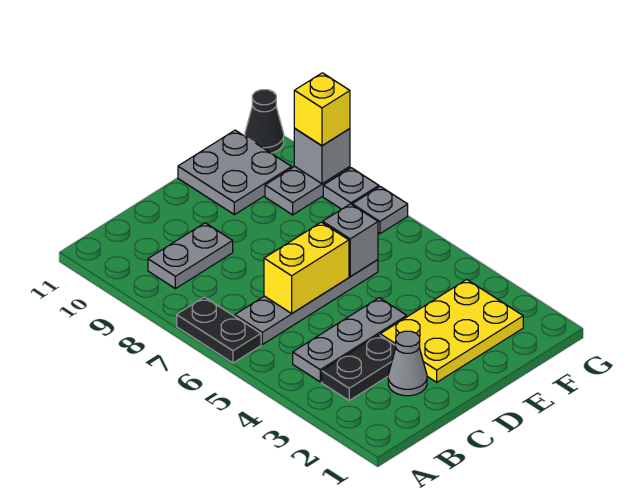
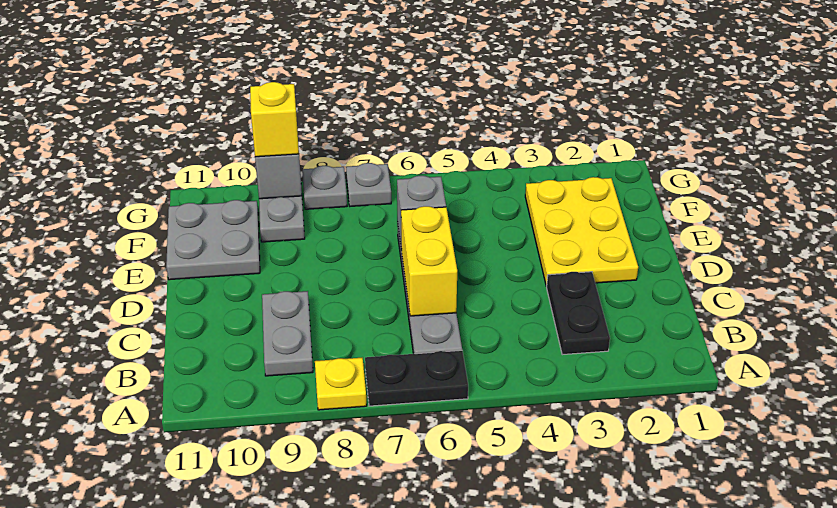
none -> yellow plate A8 level 1
grey plate B4:D4 level 1 -> none
grey cone C2 level 1 -> none
black cone G11 level 1 -> none

